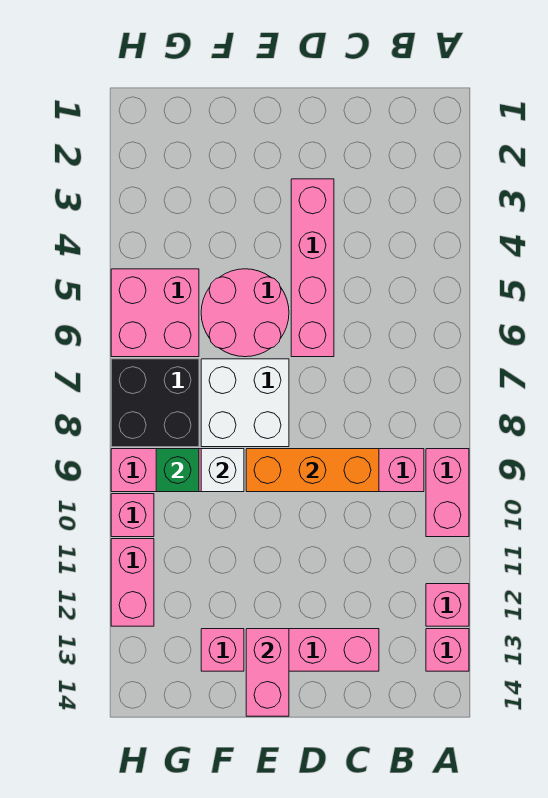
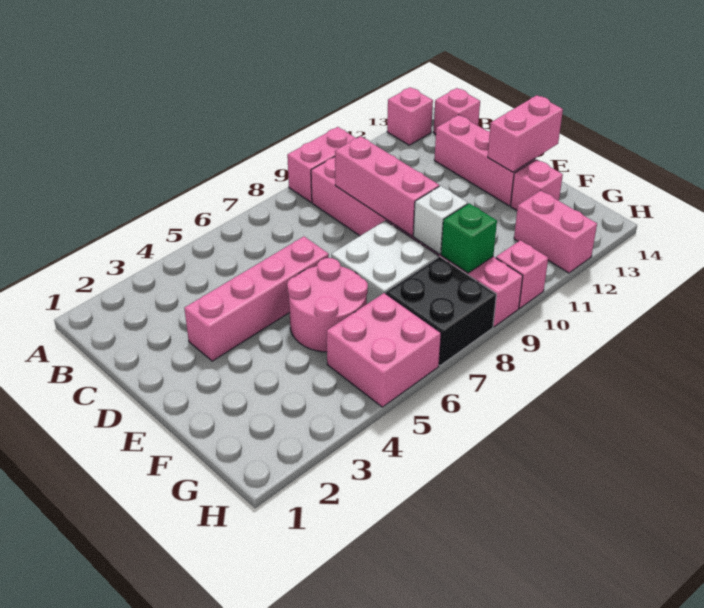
pink brick A12 level 1 -> pink brick B14 level 1
orange brick C9:E9 level 2 -> pink brick C9:E9 level 2
pink brick H11:H12 level 1 -> pink brick G12:H12 level 1

